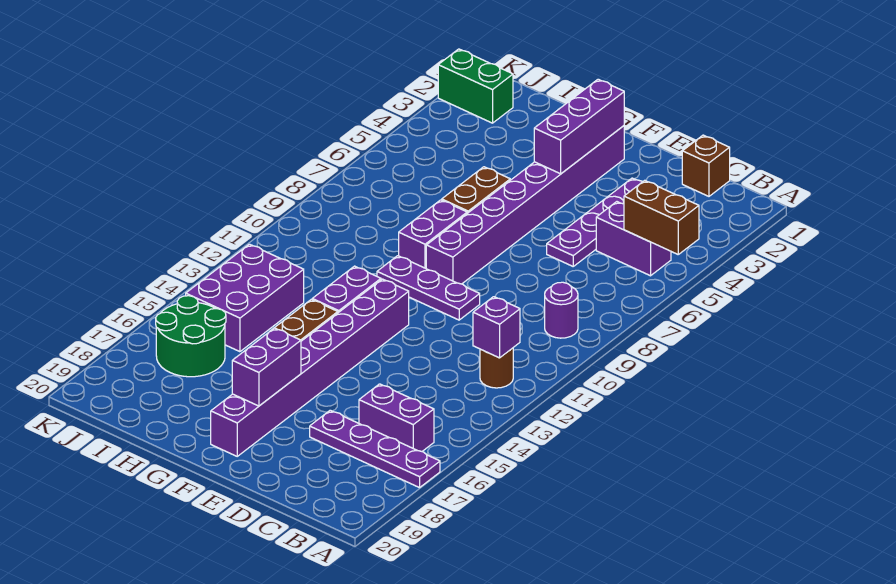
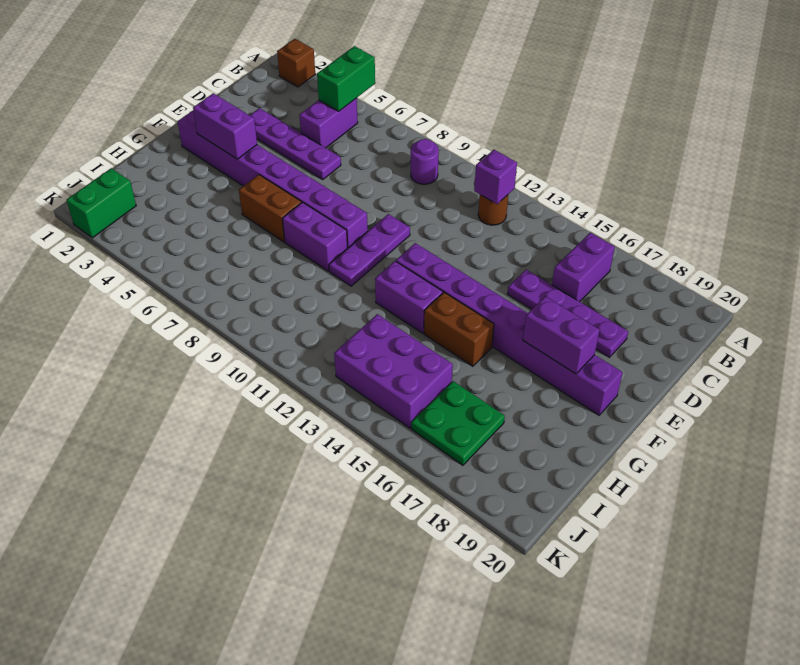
brown brick A5:B5 level 2 -> green brick A5:B5 level 2
purple plate A17:D17 level 1 -> purple plate D15:D18 level 1
brown brick C1 level 1 -> brown brick A2 level 1
purple brick F2:F4 level 2 -> purple brick F3:F4 level 2
green round brick I16:J17 level 1 -> green plate I16:J17 level 1

